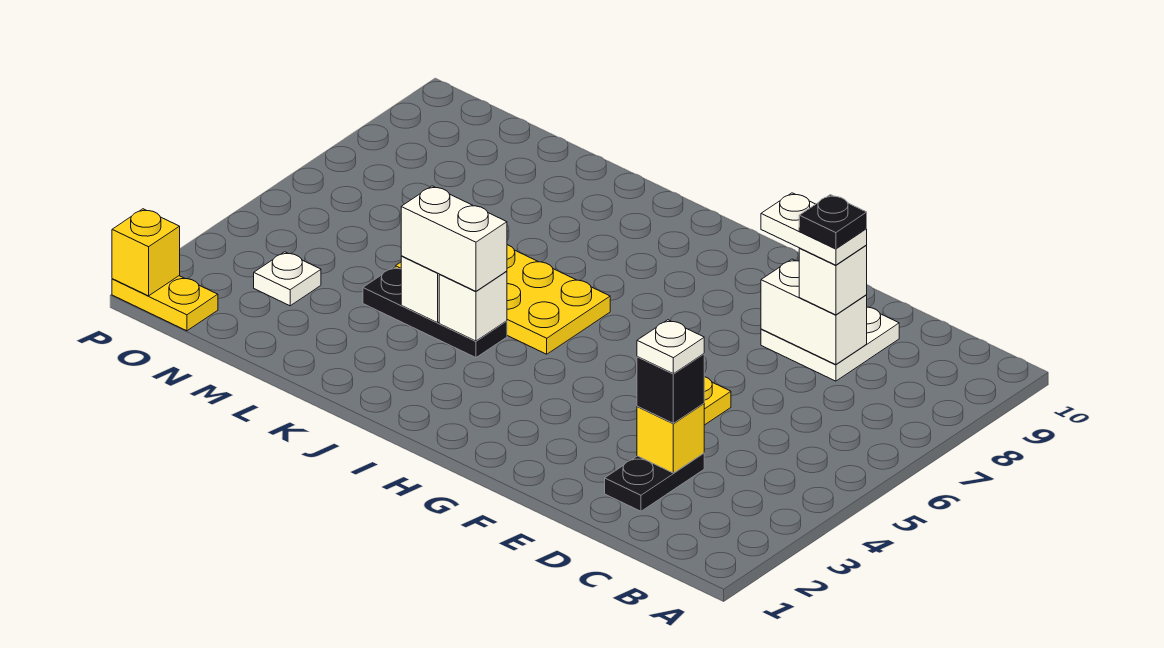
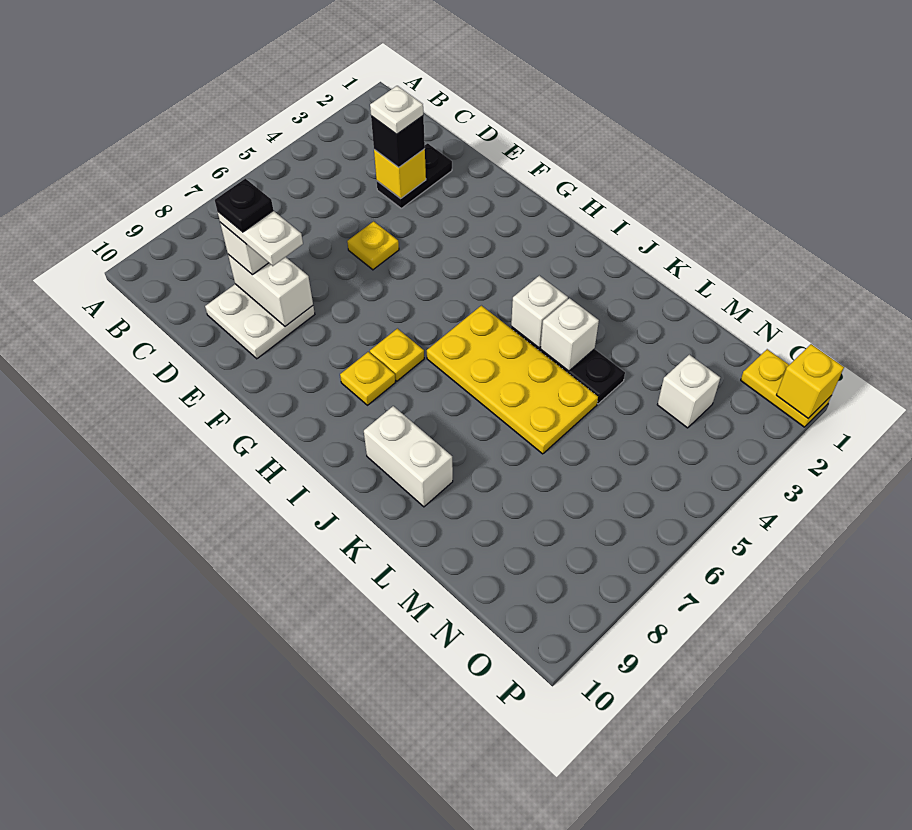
none -> yellow plate H7 level 1
none -> yellow plate H8 level 1
white brick J4:K4 level 3 -> white brick J9:K9 level 1
white plate N3 level 1 -> white brick N3 level 1

